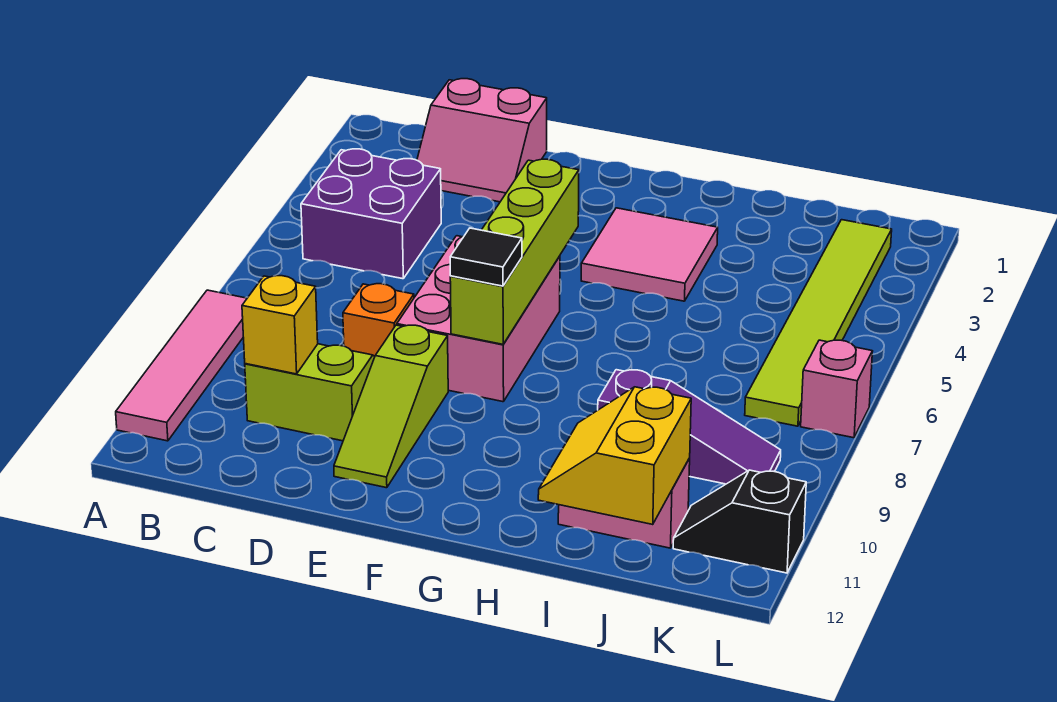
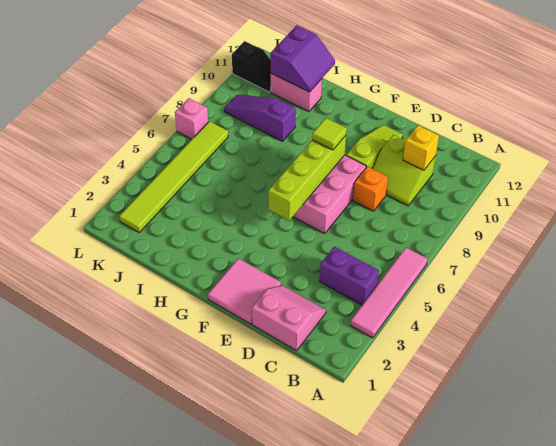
pink tile A8:A11 level 1 -> pink tile A3:A6 level 1
purple brick B4:C5 level 1 -> purple brick B4:C4 level 1
black tile F8 level 3 -> lime tile F8 level 3
pink tile G3:H4 level 1 -> pink tile E1:F2 level 1
yellow slope I11:J12 level 2 top J -> purple slope I11:J12 level 2 top J

